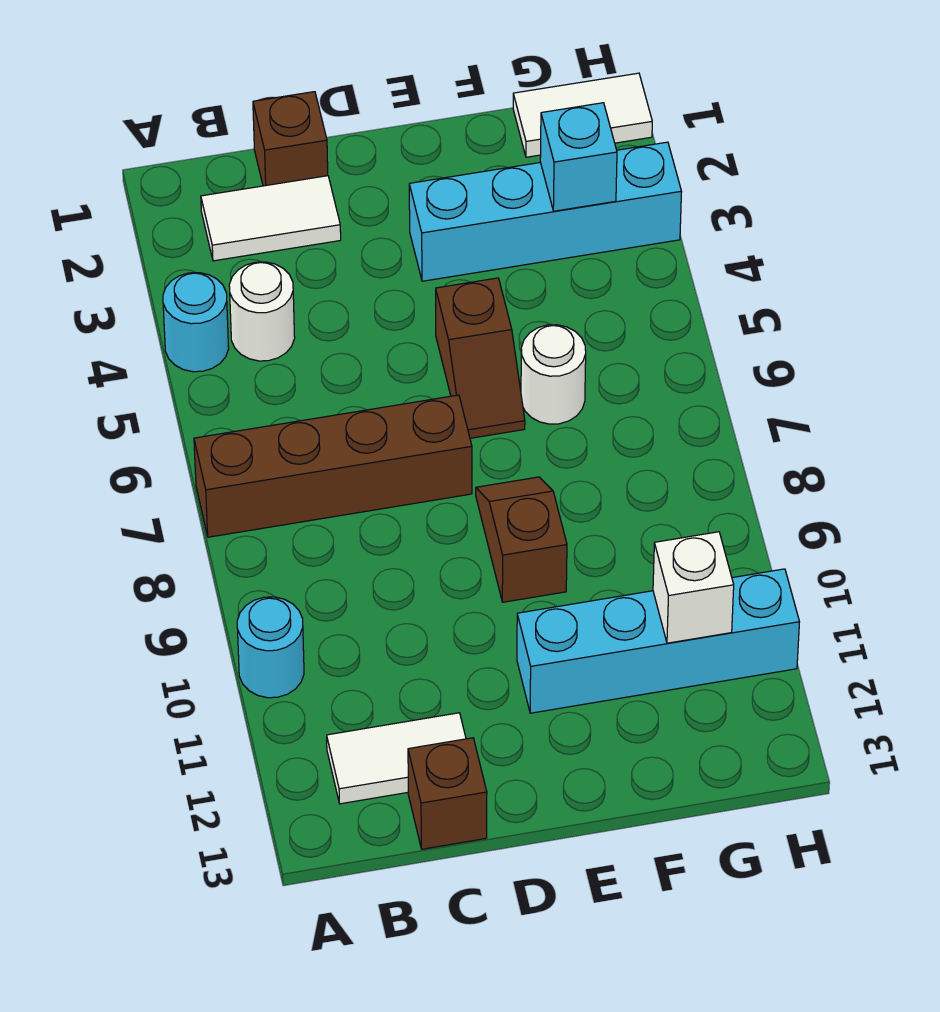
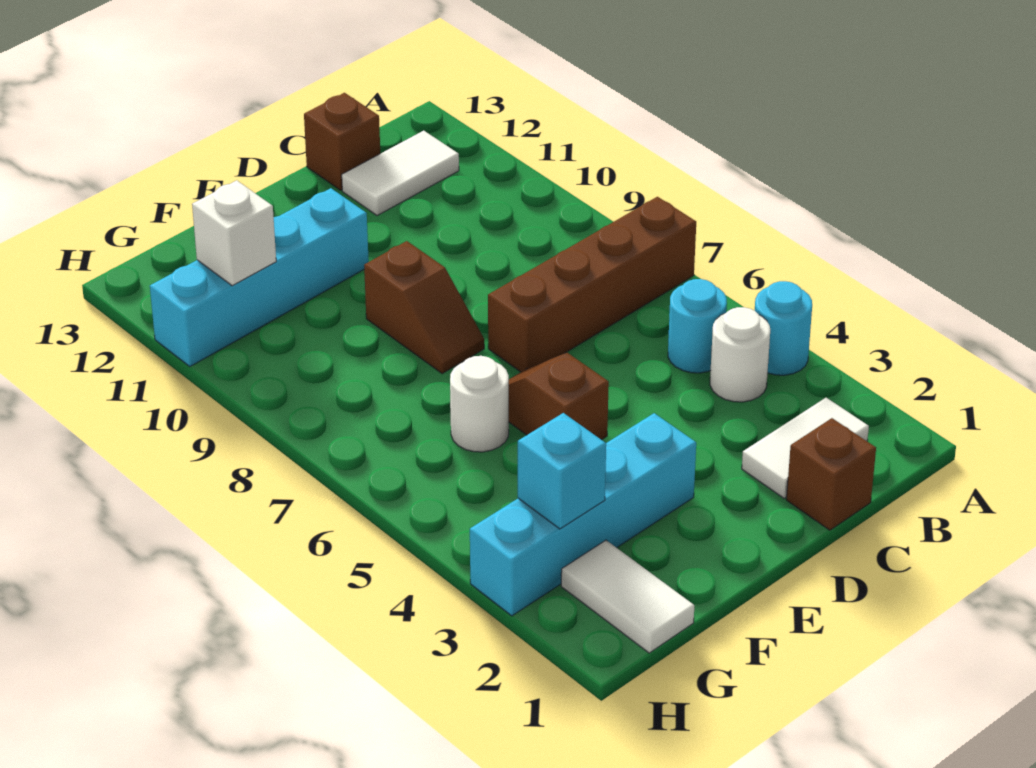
cyan round brick A10 level 1 -> cyan round brick B5 level 1
white tile G1:H1 level 1 -> white tile G1:G2 level 1

